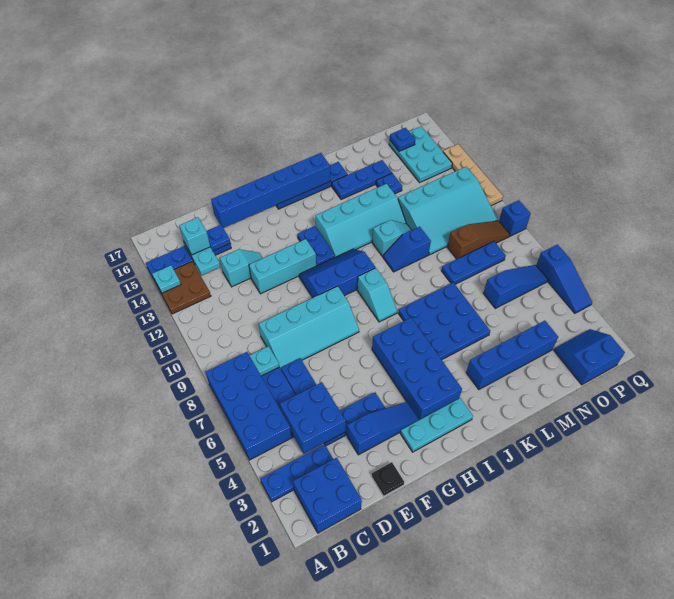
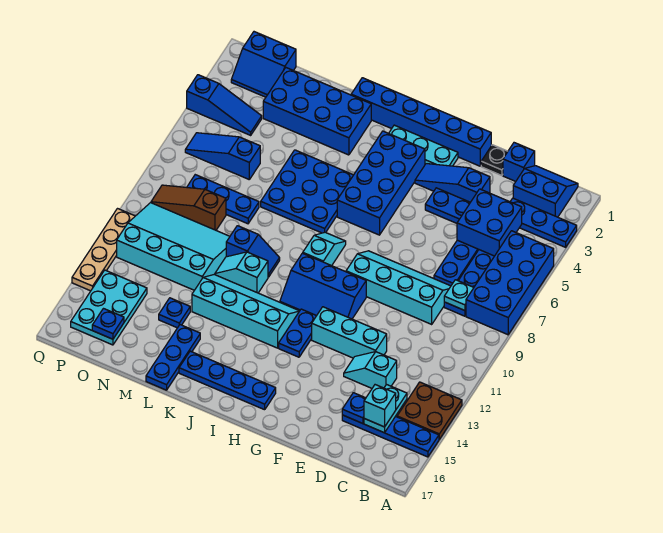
cyan plate A14 level 2 -> none
blue brick B1:C2 level 1 -> blue slope B1:C2 level 1 top 2
blue brick E16:J16 level 2 -> blue brick F1:K1 level 1
blue brick K3:N3 level 1 -> blue brick K2:N3 level 1
blue plate K15:M15 level 1 -> blue plate L15:L17 level 1
blue slope Q4:Q6 level 1 top 6 -> blue slope O4:Q4 level 1 top Q
blue brick Q9 level 1 -> blue brick D1 level 1

